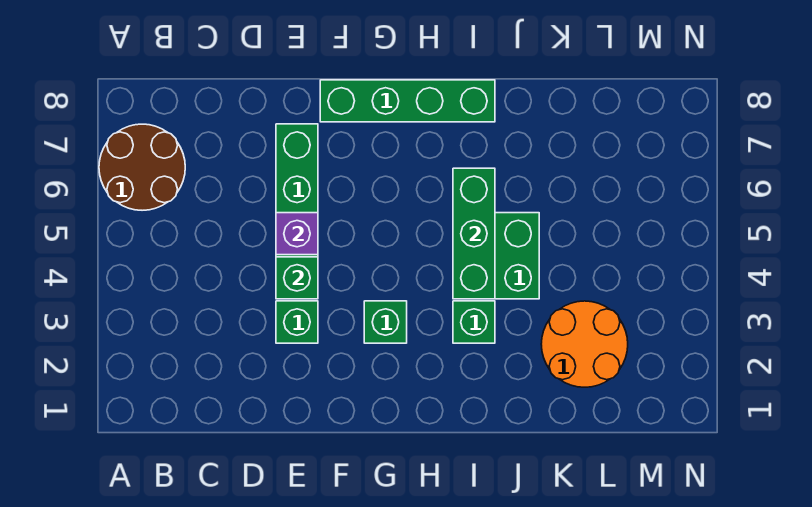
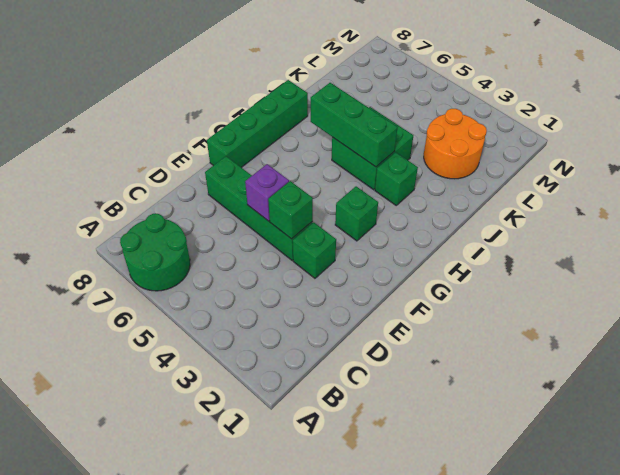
brown round brick A6:B7 level 1 -> green round brick A6:B7 level 1

